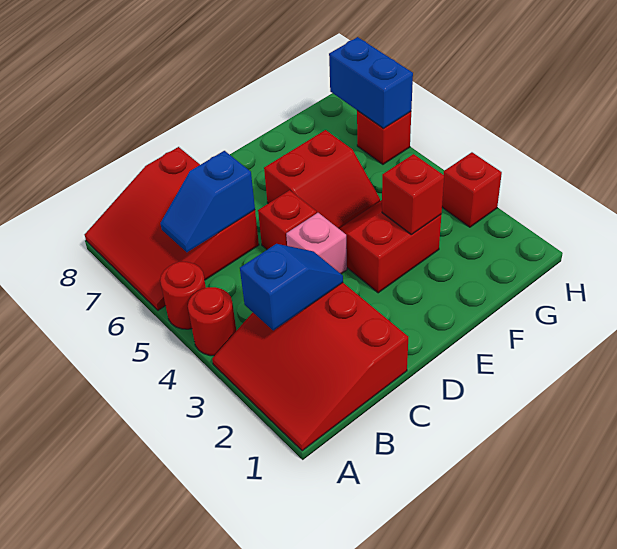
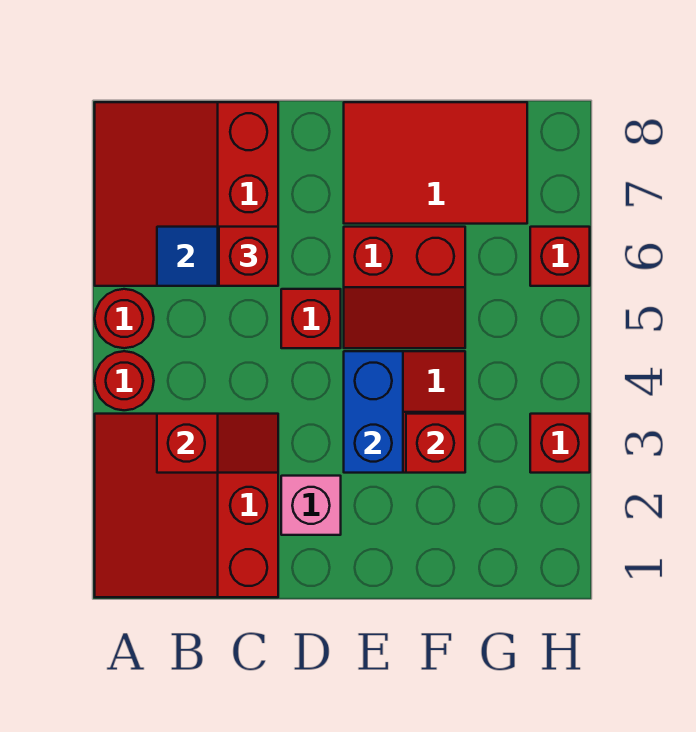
blue slope B3:C3 level 2 top B -> red slope B3:C3 level 2 top B
none -> red brick C6 level 3
pink brick D4 level 1 -> pink brick D2 level 1
none -> red tile E7:G8 level 1
blue brick H6:H7 level 2 -> blue brick E3:E4 level 2

